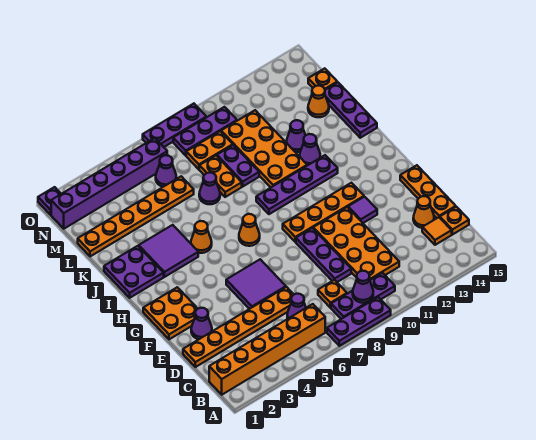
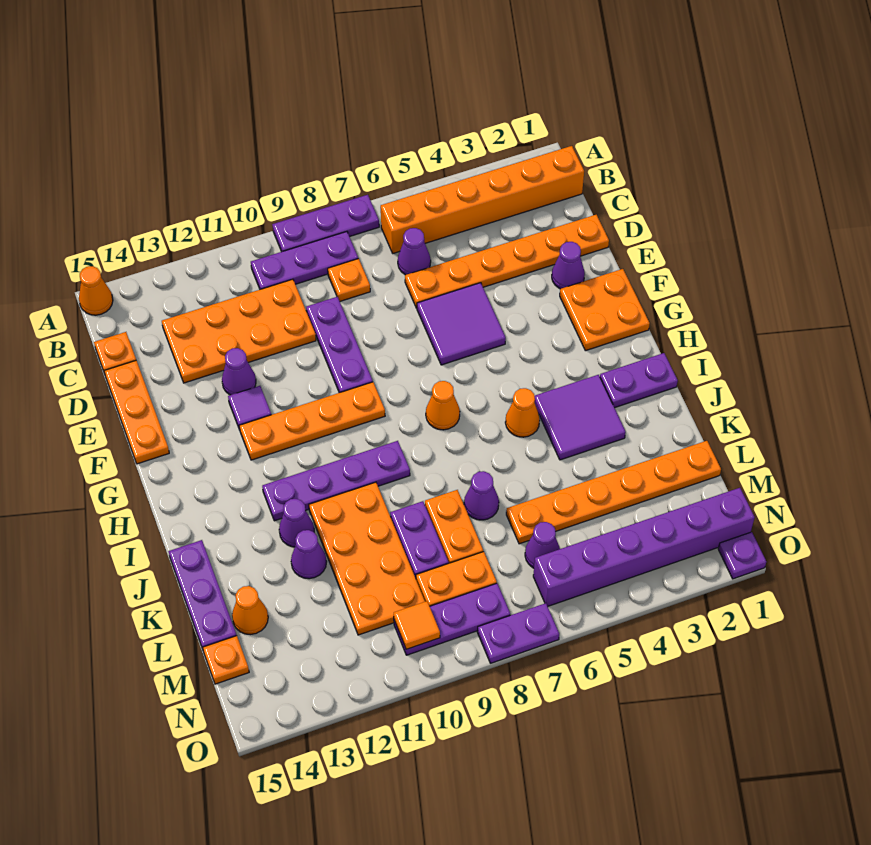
purple cone B9 level 2 -> purple cone E12 level 1
orange plate C10:F11 level 1 -> orange plate C10:D13 level 1
orange tile C14 level 1 -> orange tile N10 level 2
orange cone D14 level 1 -> orange cone A15 level 1
purple plate I1:J2 level 1 -> purple plate I1:I2 level 1
purple plate O7:O9 level 1 -> purple plate O7:O8 level 1

